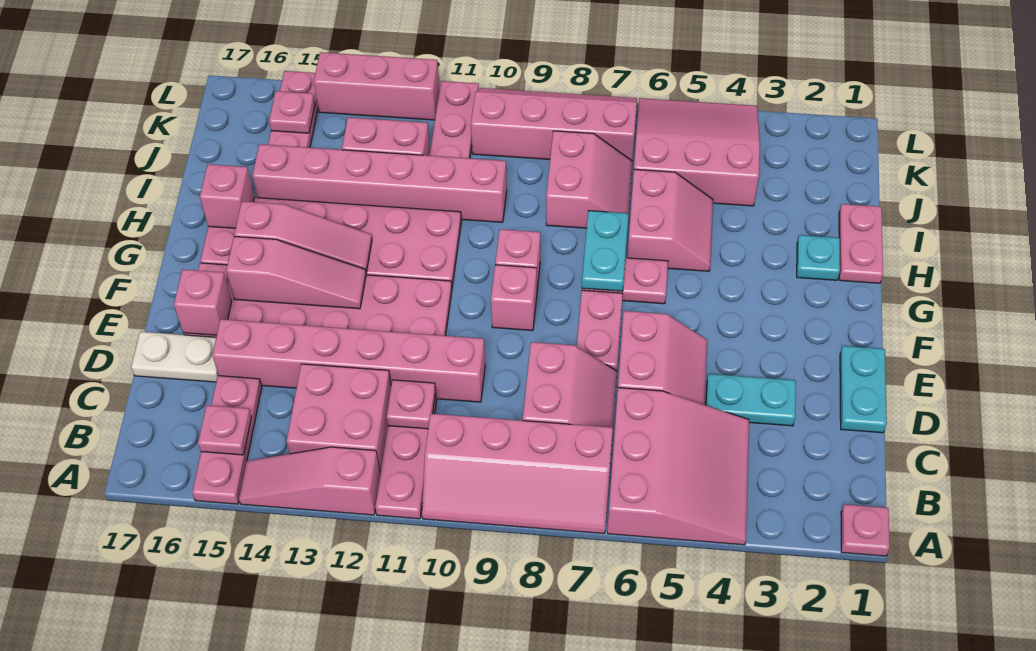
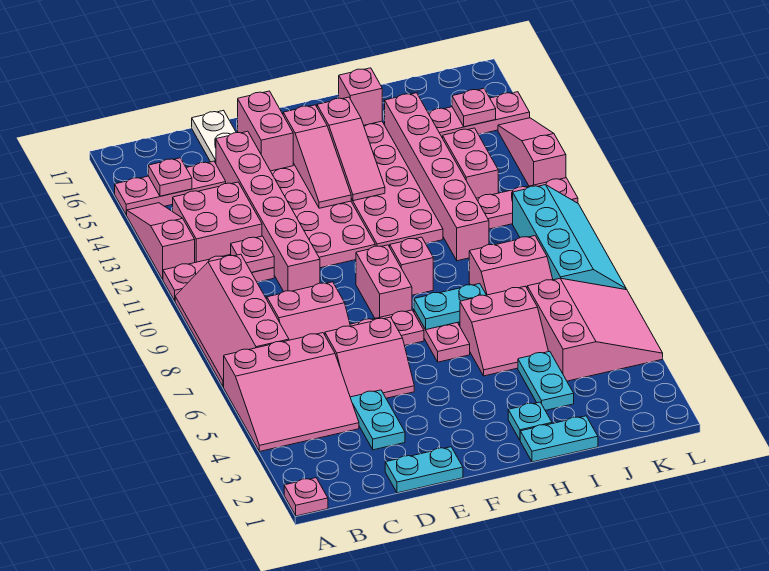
pink brick E16 level 2 -> pink brick E15:E16 level 2
pink brick F9 level 1 -> pink brick F8:F9 level 1
pink plate H1:I1 level 1 -> cyan plate H1:I1 level 1
none -> cyan plate I3:I4 level 1
pink slope K7:L10 level 1 top K -> cyan slope K7:L10 level 1 top K
pink brick L12:L14 level 1 -> pink slope L12:L14 level 1 top 12

